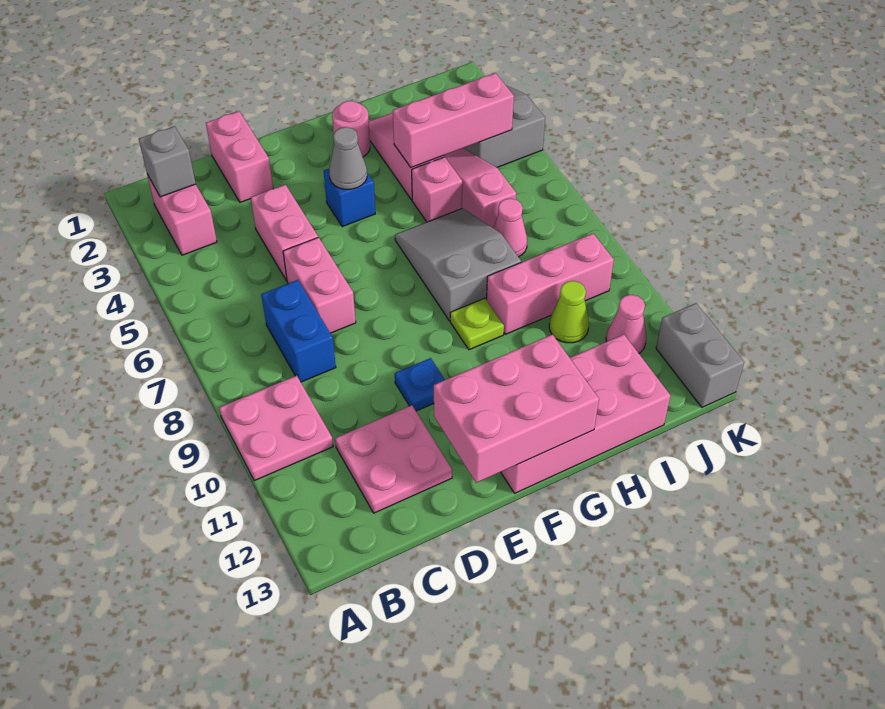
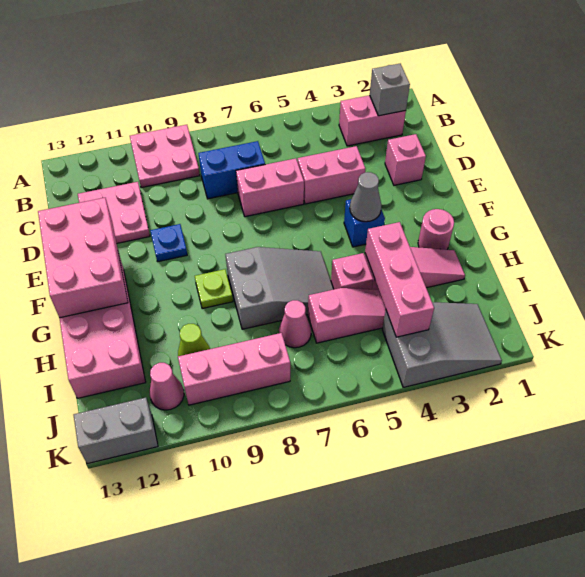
pink brick D1:D2 level 1 -> pink brick D2 level 1
pink brick H9:J9 level 1 -> pink brick J8:J10 level 1

